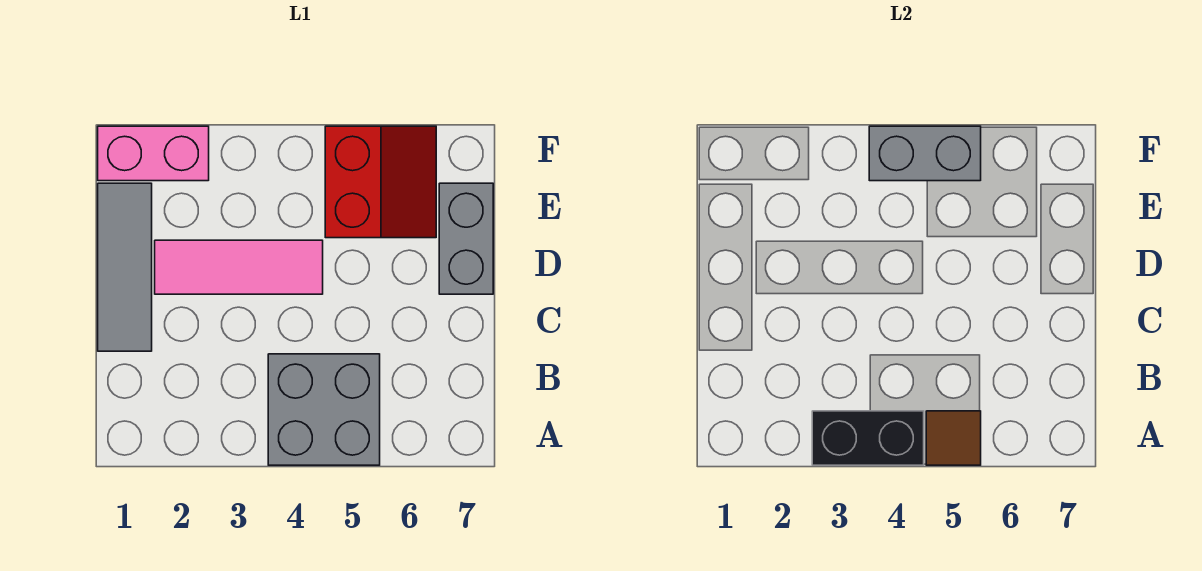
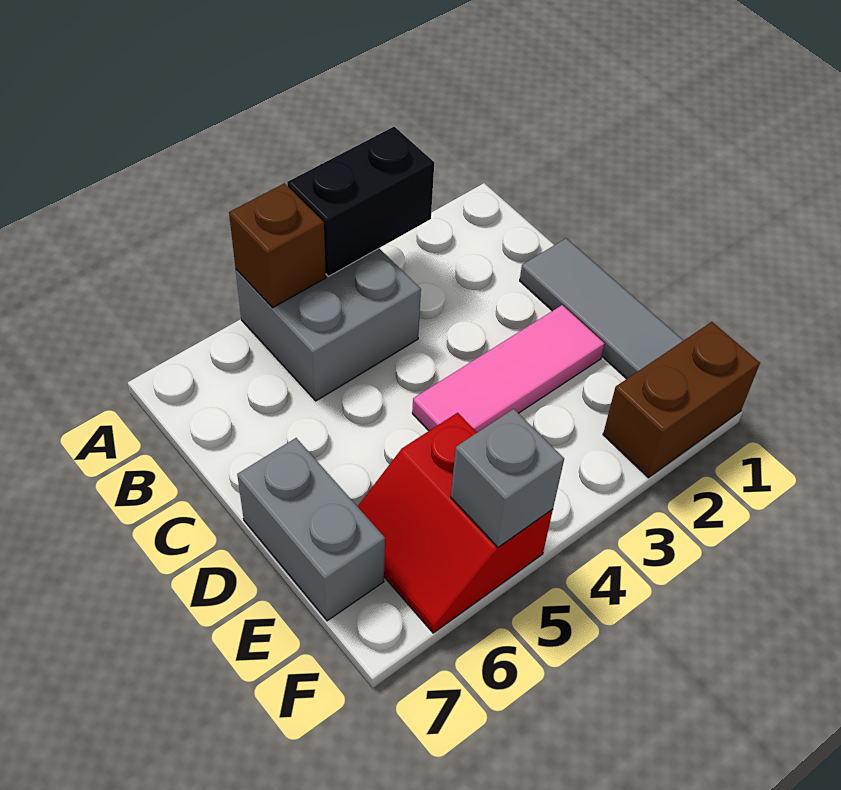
brown tile A5 level 2 -> brown brick A5 level 2
pink brick F1:F2 level 1 -> brown brick F1:F2 level 1
grey brick F4:F5 level 2 -> grey brick F5 level 2

